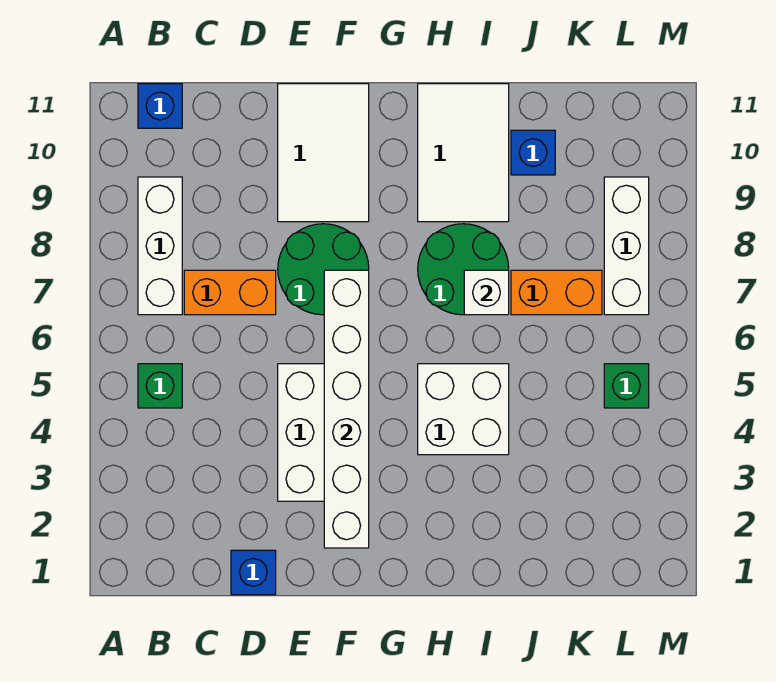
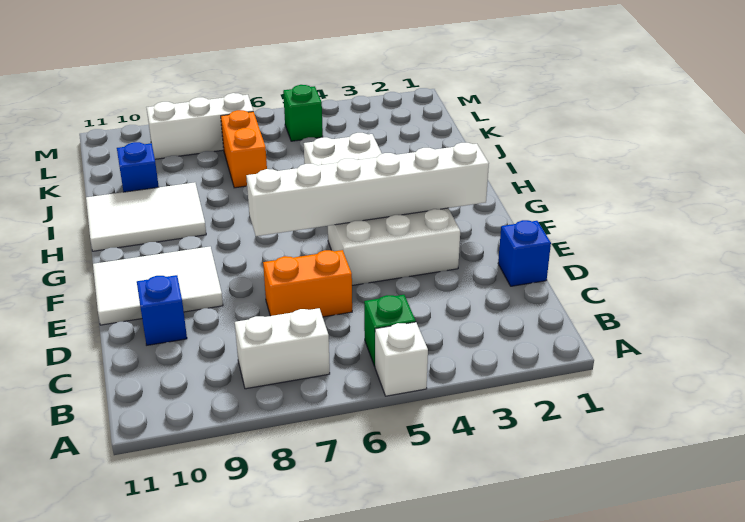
white brick B7:B9 level 1 -> white brick B7:B8 level 1
blue brick B11 level 1 -> blue brick D10 level 1
orange brick C7:D7 level 1 -> orange brick D6:D7 level 1
green round brick E7:F8 level 1 -> none
green round brick H7:I8 level 1 -> none
white brick I7 level 2 -> white brick A5 level 1

